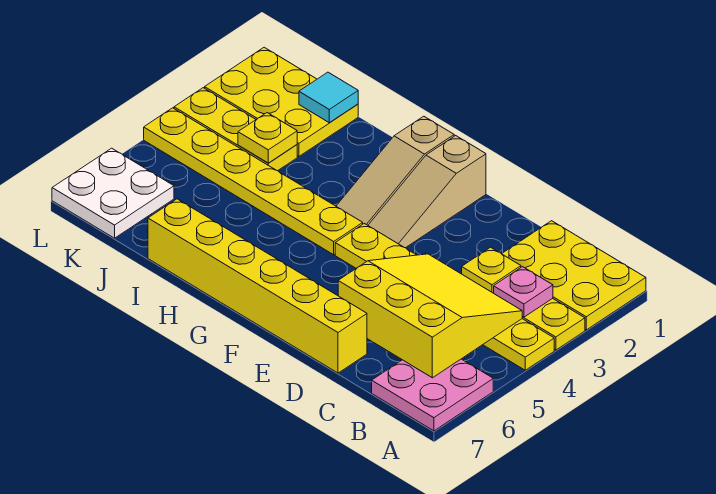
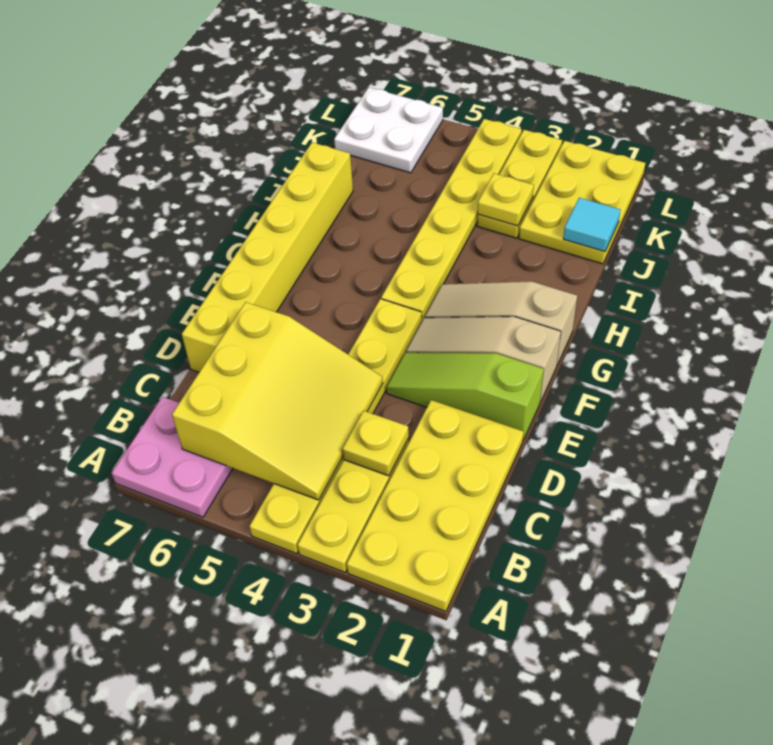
yellow plate A1:C2 level 1 -> yellow plate A1:D2 level 1
pink plate B3 level 2 -> none
none -> lime slope E1:E3 level 1 top 1

